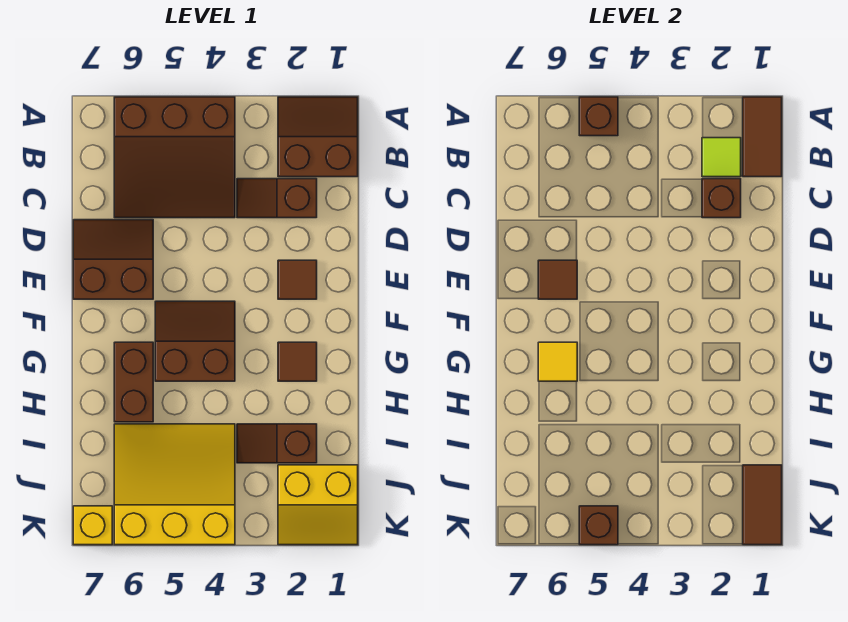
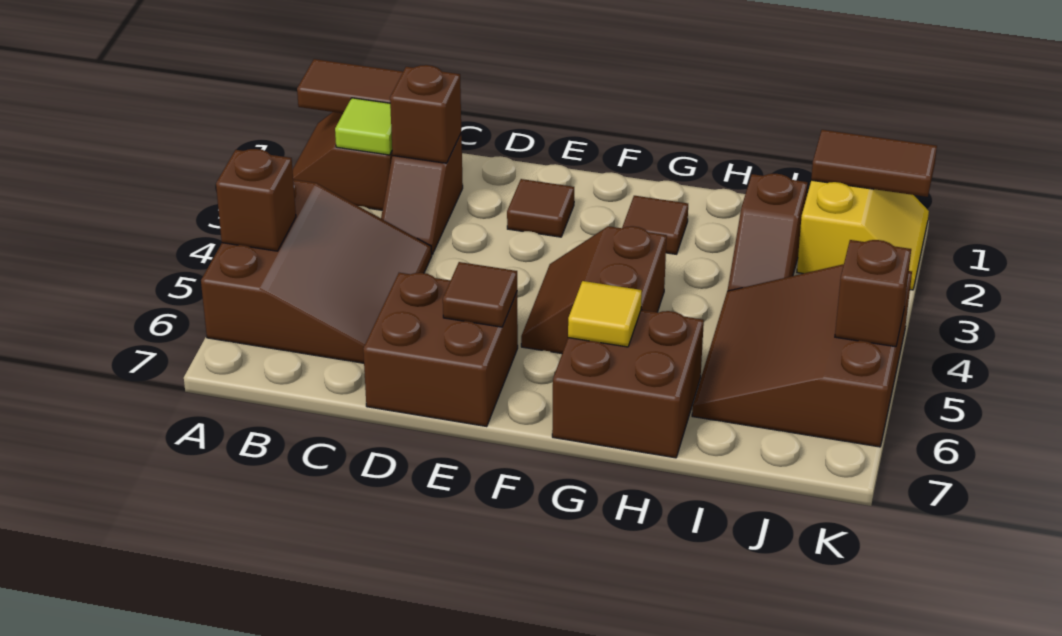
brown slope D6:E7 level 1 top E -> brown brick D6:E7 level 1
brown brick G6:H6 level 1 -> brown brick G6:H7 level 1
yellow slope I4:K6 level 1 top K -> brown slope I4:K6 level 1 top K
yellow brick K7 level 1 -> none

